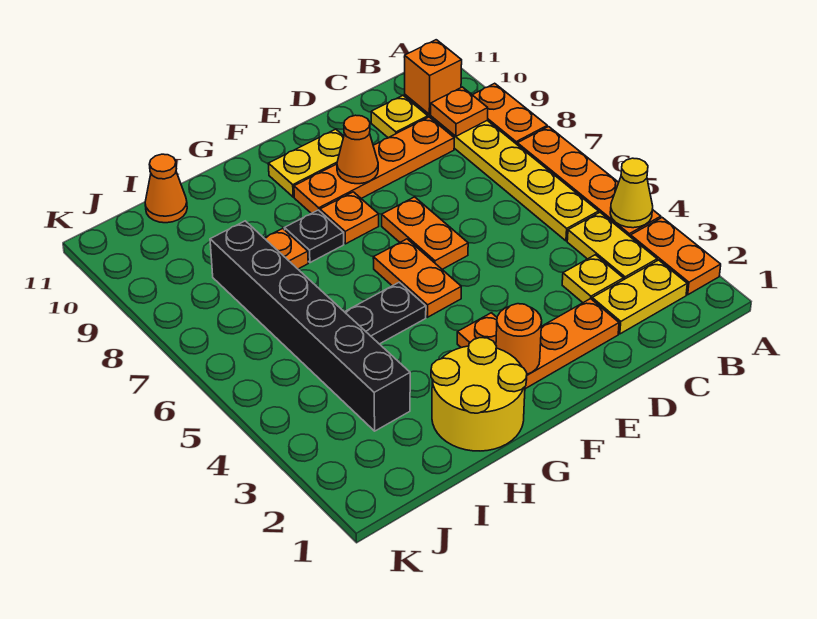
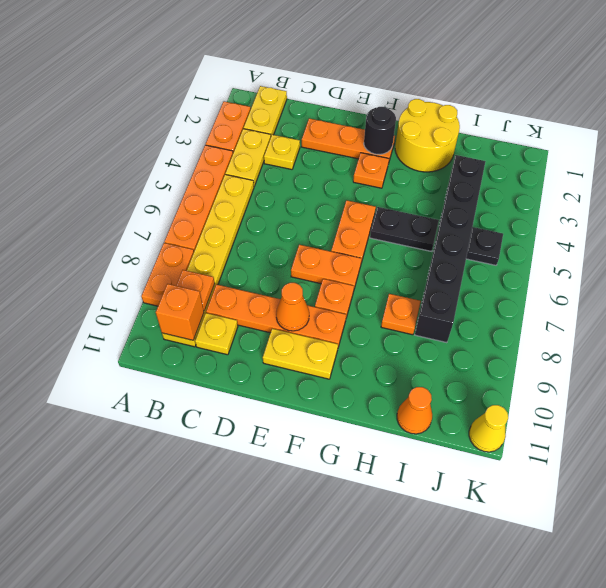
yellow cone A4 level 2 -> yellow cone K11 level 1
yellow plate B2:C2 level 1 -> yellow plate B1:B2 level 1
orange plate E6:E7 level 1 -> orange plate E7:F7 level 1
orange round brick F2 level 2 -> black round brick F2 level 2
black plate G8 level 1 -> black plate J5 level 1

